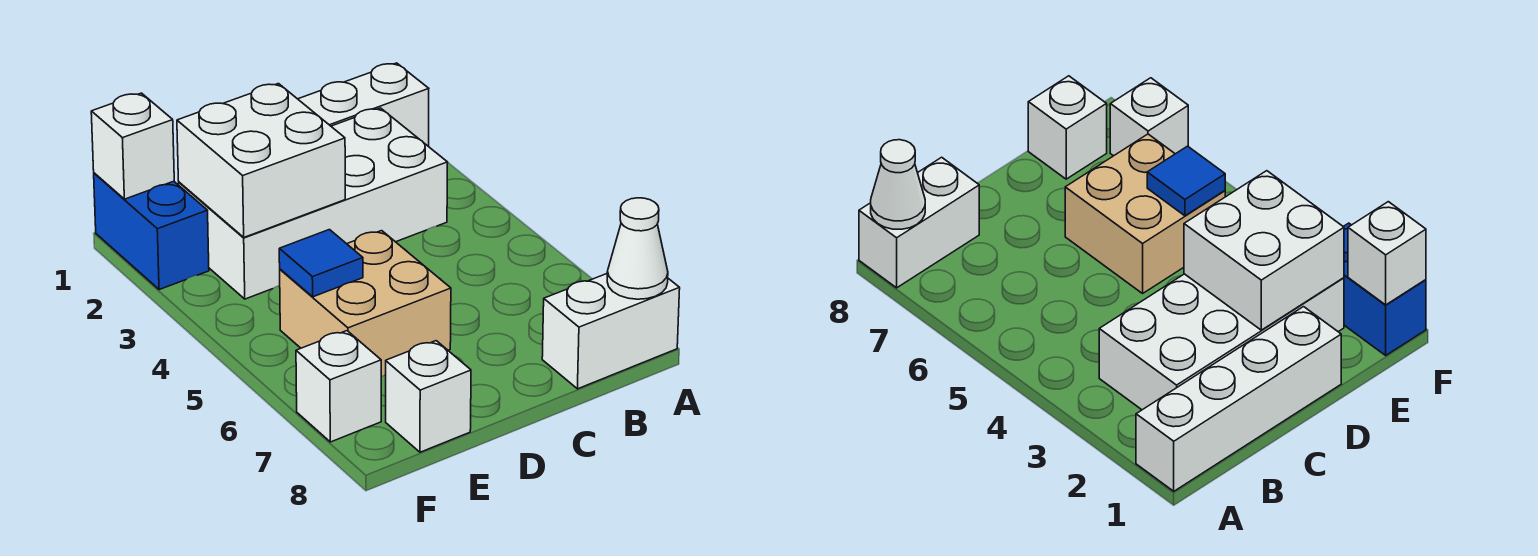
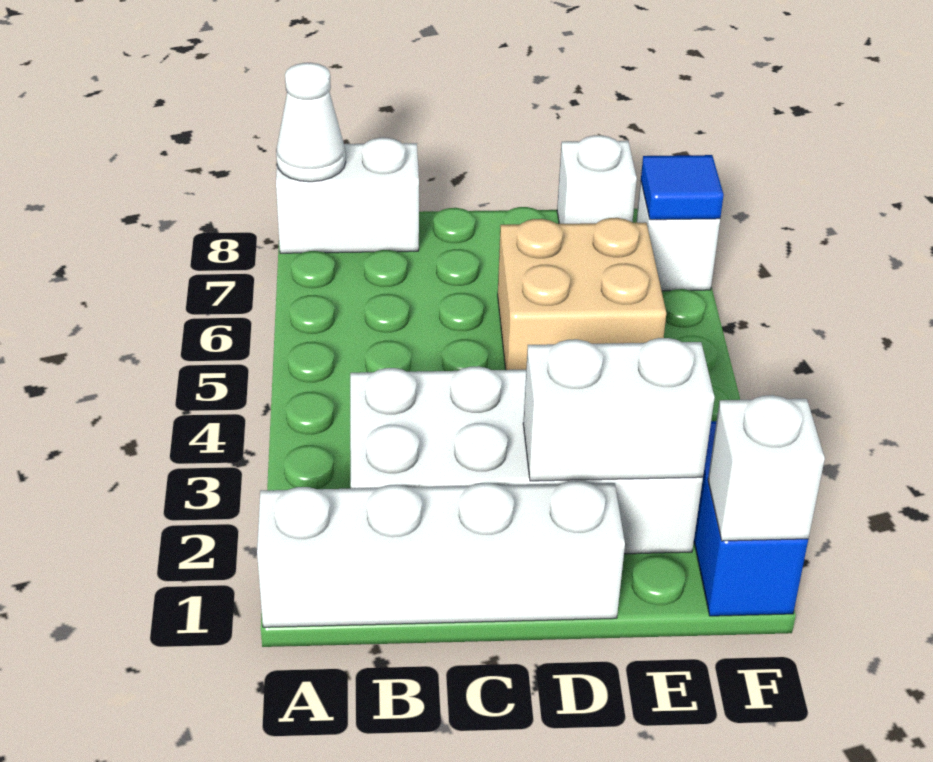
white brick D2:E3 level 2 -> white brick D2:E2 level 2
blue tile E5 level 2 -> blue tile F7 level 2

